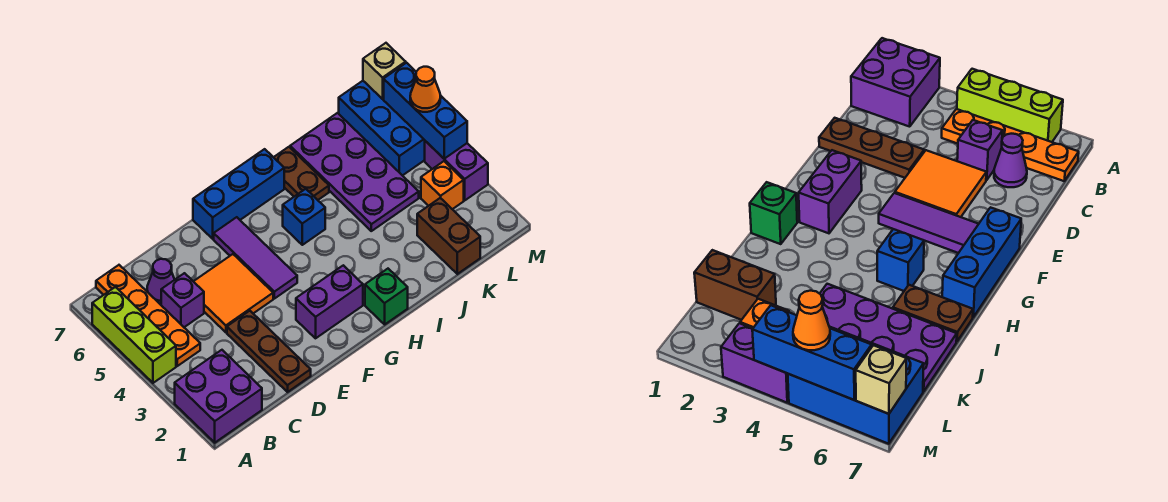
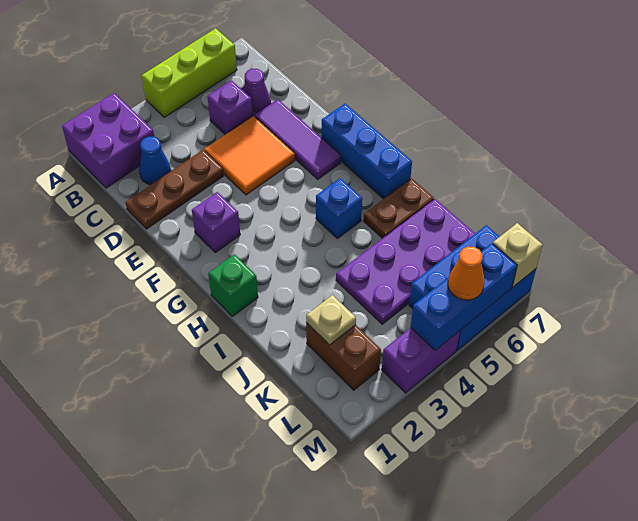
orange plate B4:B7 level 1 -> none
none -> blue cone C2 level 1
purple brick F2:G2 level 1 -> purple brick F2 level 1
purple tile F4:F6 level 1 -> purple tile D6:F6 level 1
brown brick K1:K2 level 1 -> brown brick K2:L2 level 1
none -> tan plate K2 level 2
orange brick L3 level 1 -> none

